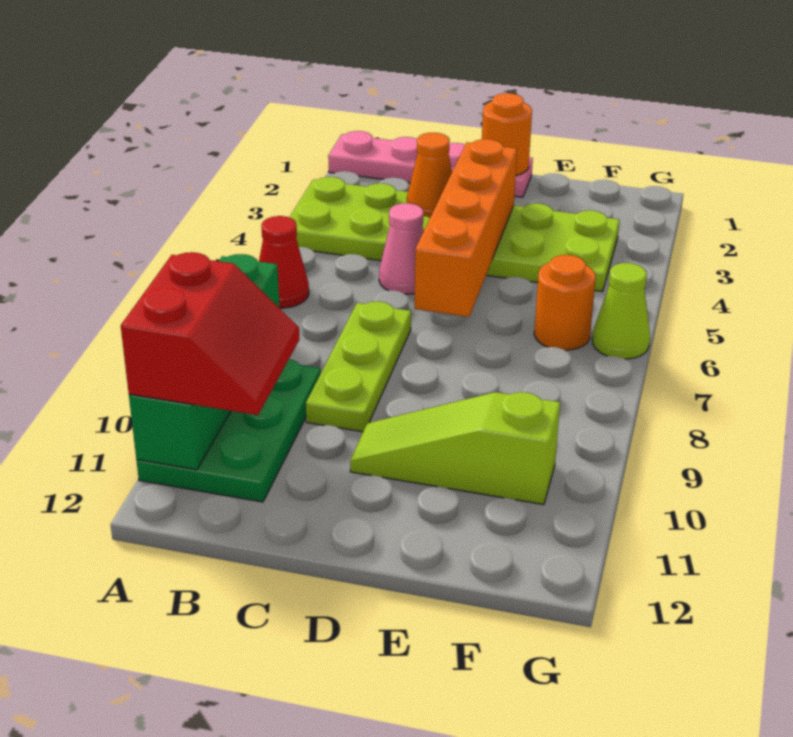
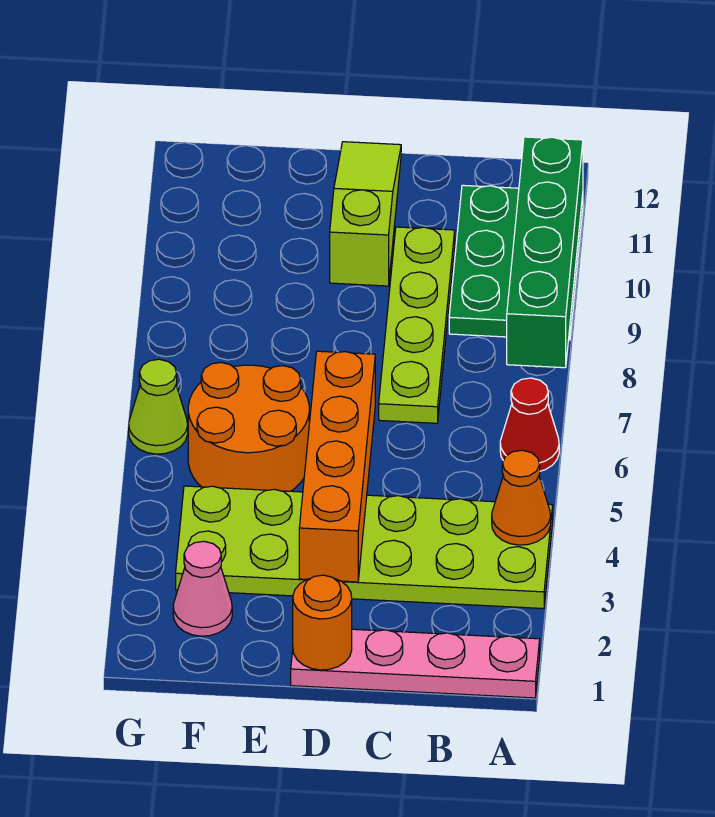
red slope A10:B11 level 3 top A -> none
orange cone C3 level 2 -> orange cone A4 level 2
pink cone C5 level 1 -> pink cone F2 level 1
lime plate C7:C9 level 1 -> lime plate C7:C10 level 1
lime slope D10:F10 level 1 top F -> lime slope D10:D12 level 1 top 10
orange round brick F6 level 1 -> orange round brick E5:F6 level 1

